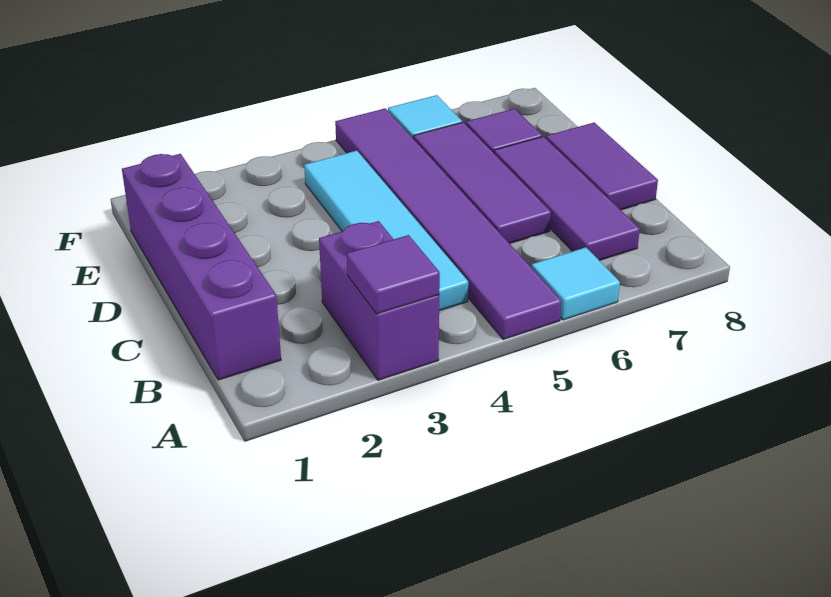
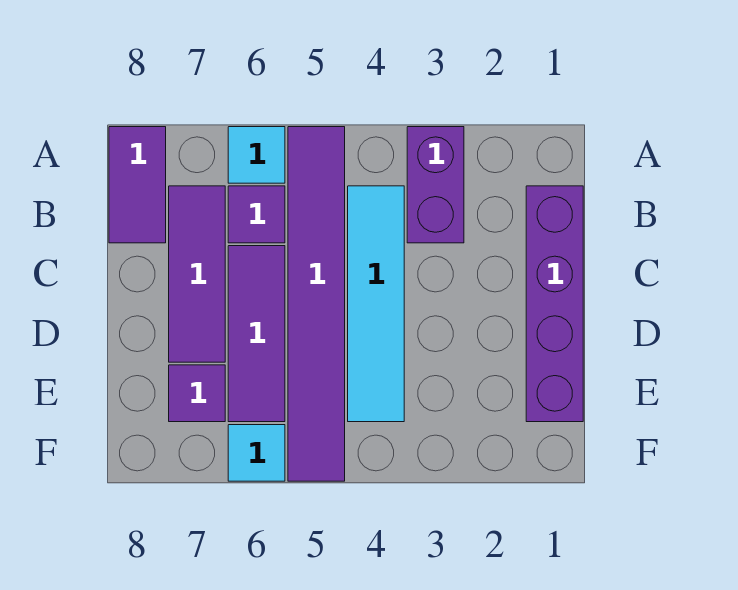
purple tile A3 level 2 -> purple tile B6 level 1
purple tile C8:D8 level 1 -> purple tile A8:B8 level 1

